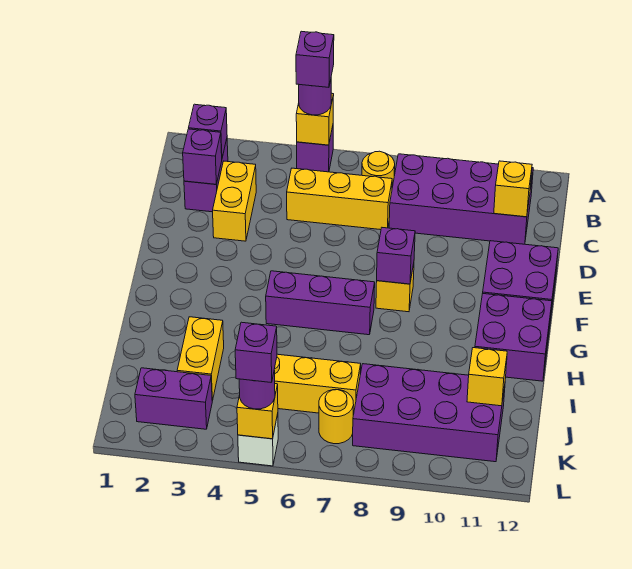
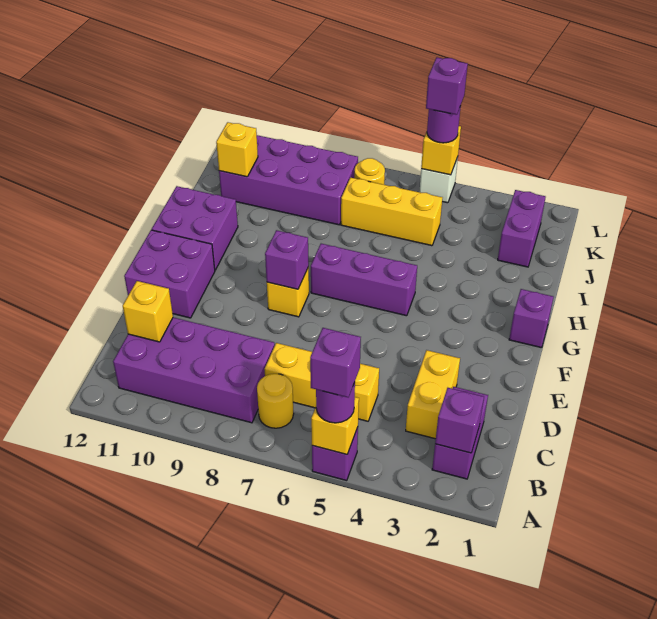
purple brick C2 level 2 -> purple brick G1 level 1
yellow brick I3:J3 level 1 -> none
purple brick K2:K3 level 1 -> purple brick J2:K2 level 1

